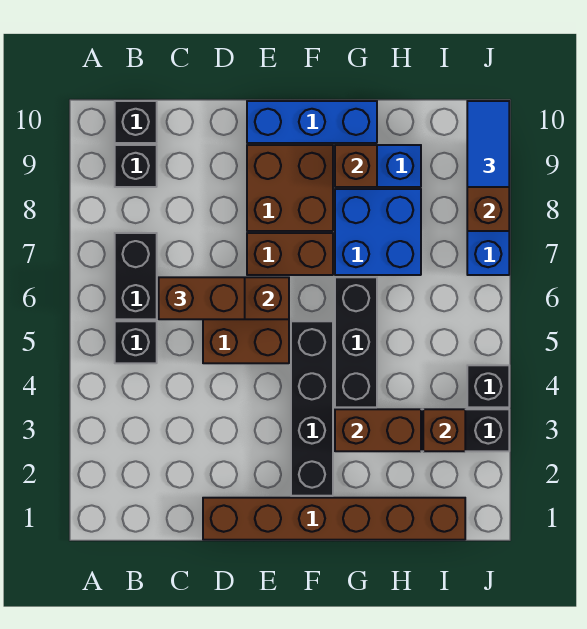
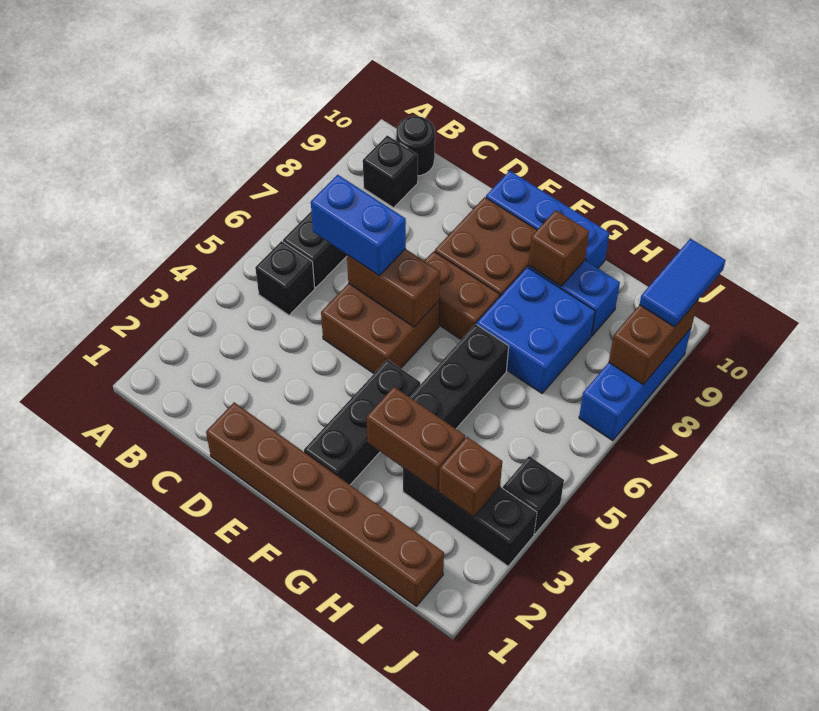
black brick B10 level 1 -> black round brick B10 level 1
brown brick C6:D6 level 3 -> blue brick C6:D6 level 3
black brick F2:F5 level 1 -> black brick F2:F4 level 1

